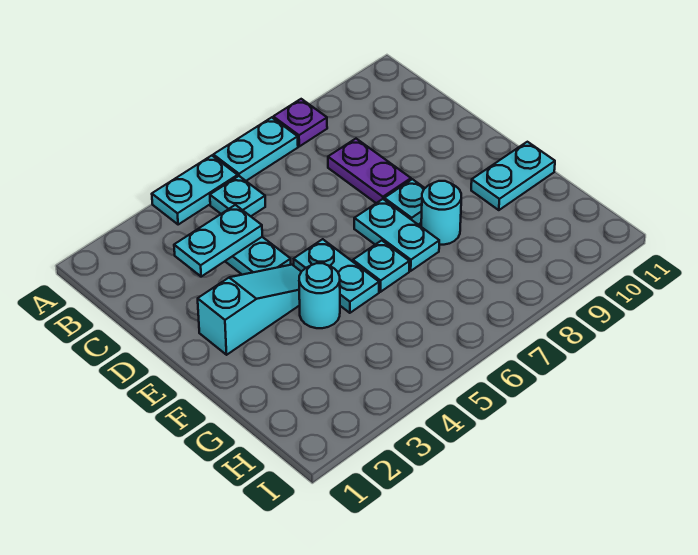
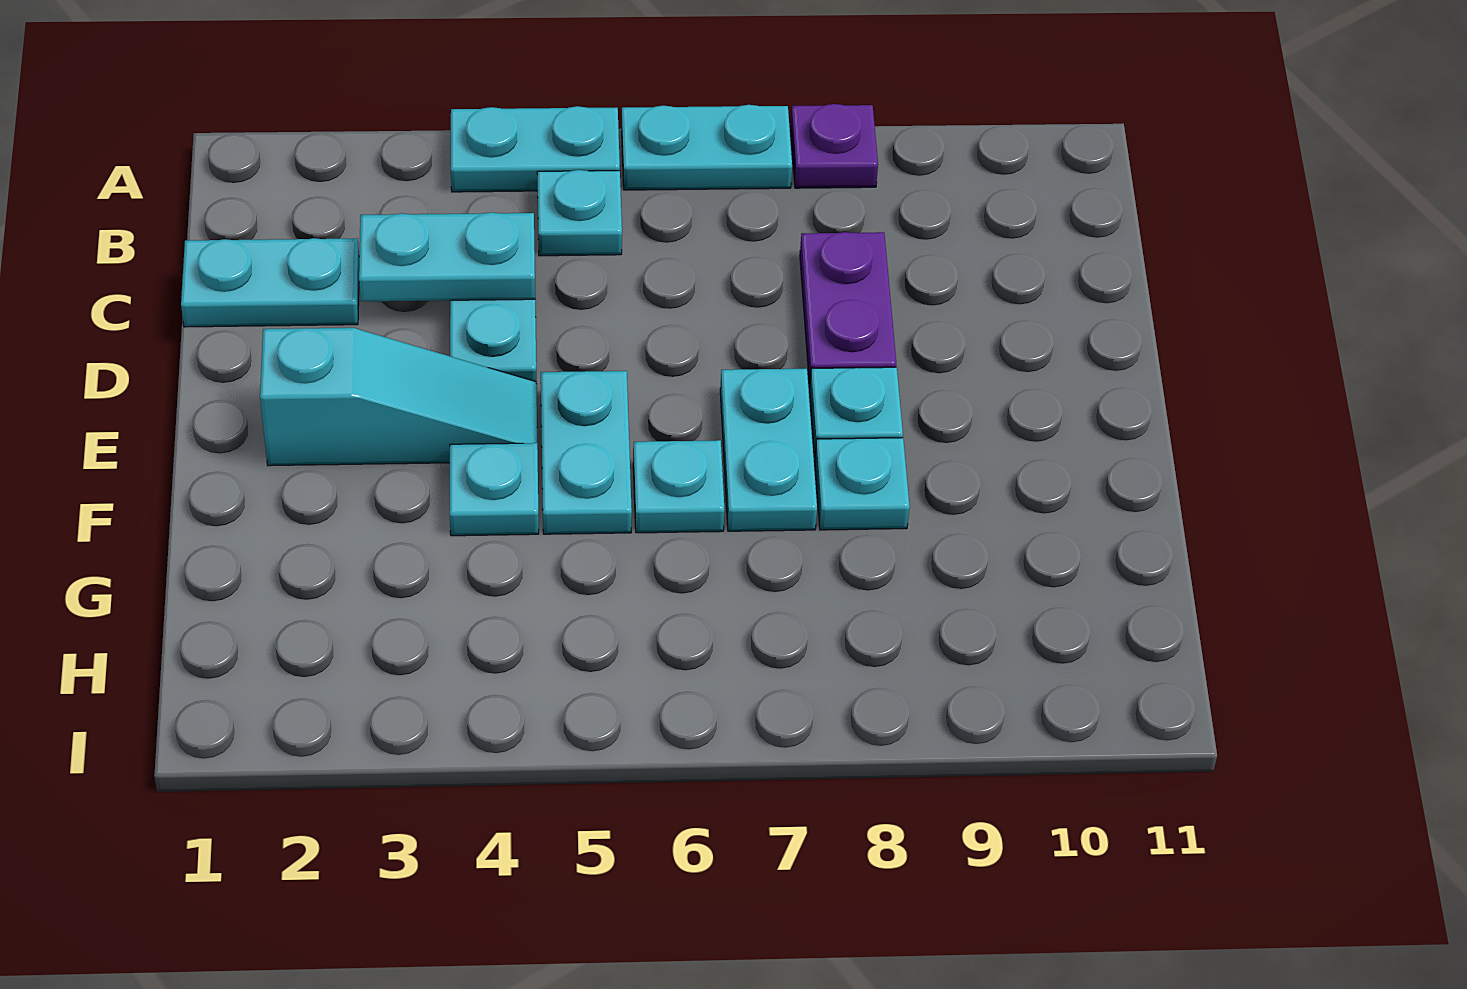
cyan round brick F4 level 1 -> cyan plate F4 level 1
cyan round brick F8 level 1 -> cyan plate F8 level 1
cyan plate F10:F11 level 1 -> cyan plate C1:C2 level 1

